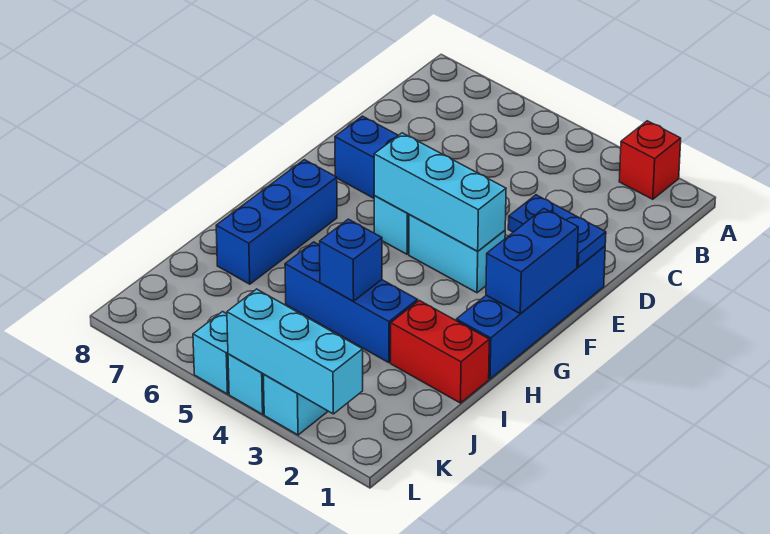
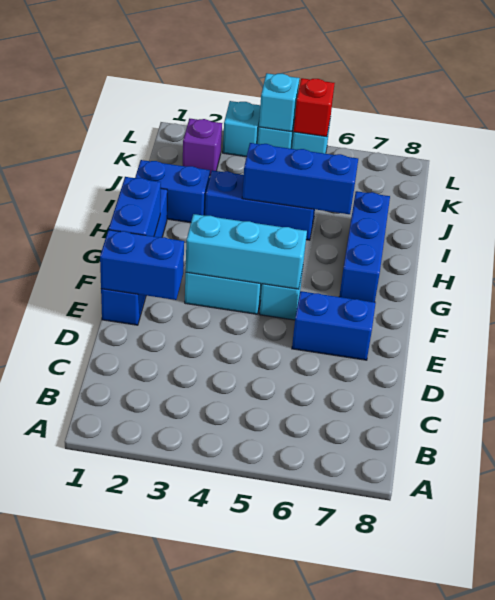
red brick A2 level 1 -> red brick L5 level 2
blue plate E1:E2 level 2 -> blue brick E1:E2 level 2
red brick I1:I2 level 1 -> blue brick I1:I2 level 1
blue brick I4 level 2 -> blue brick I4:I6 level 2
none -> purple brick K2 level 1
cyan brick L2:L4 level 2 -> cyan brick L4 level 2

